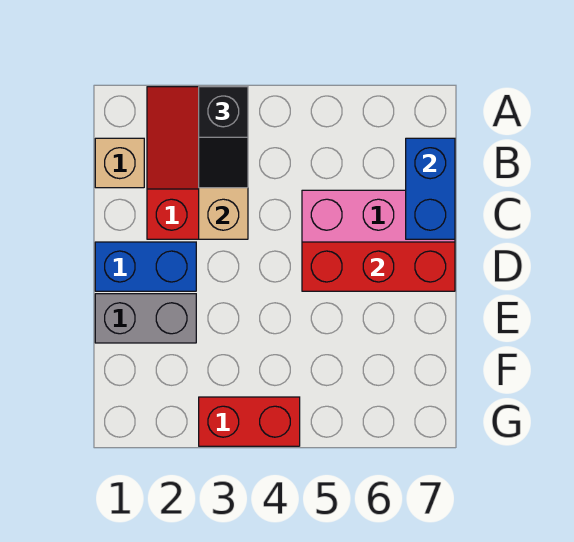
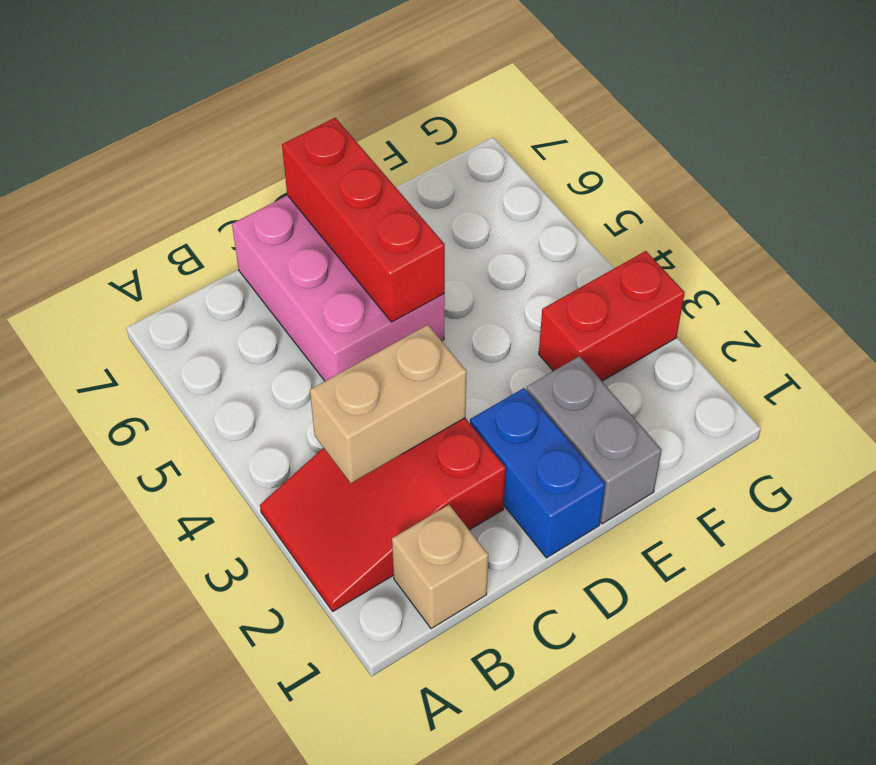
black slope A3:B3 level 3 top A -> none
blue brick B7:C7 level 2 -> none
red brick G3:G4 level 1 -> red brick F3:G3 level 1

